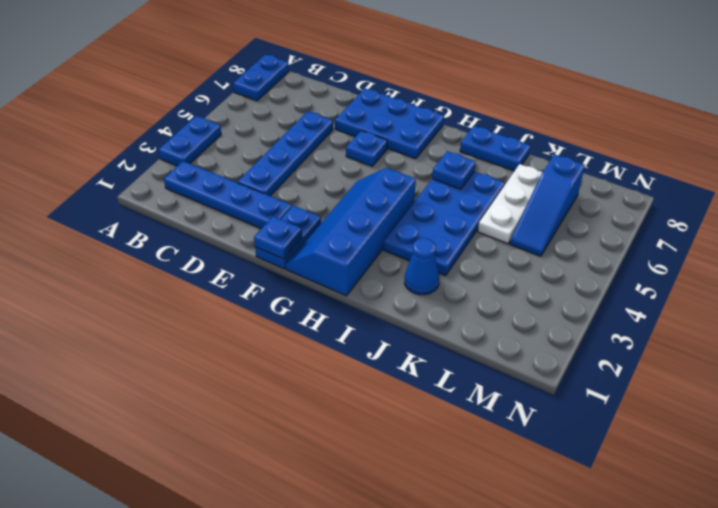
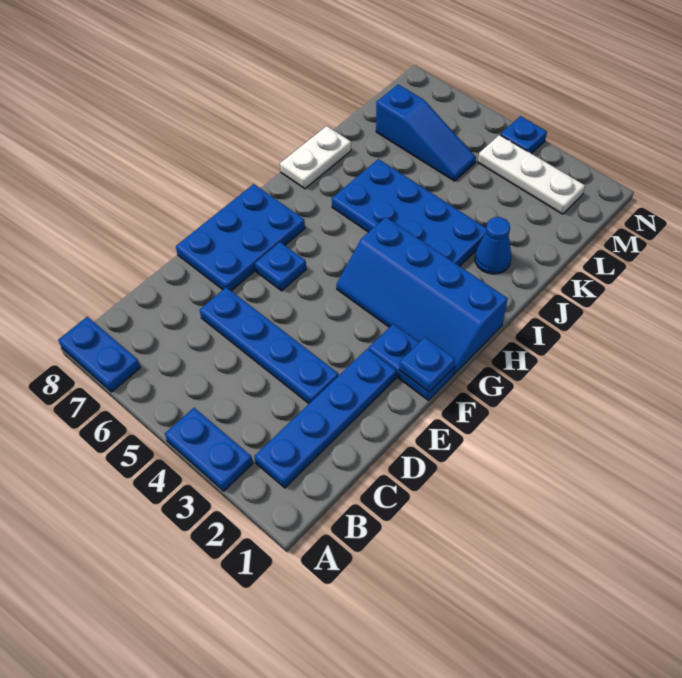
blue plate I6 level 2 -> blue plate N4 level 1
blue plate I8:J8 level 1 -> white plate I8:J8 level 1
white plate K5:K7 level 1 -> white plate M2:M4 level 1

